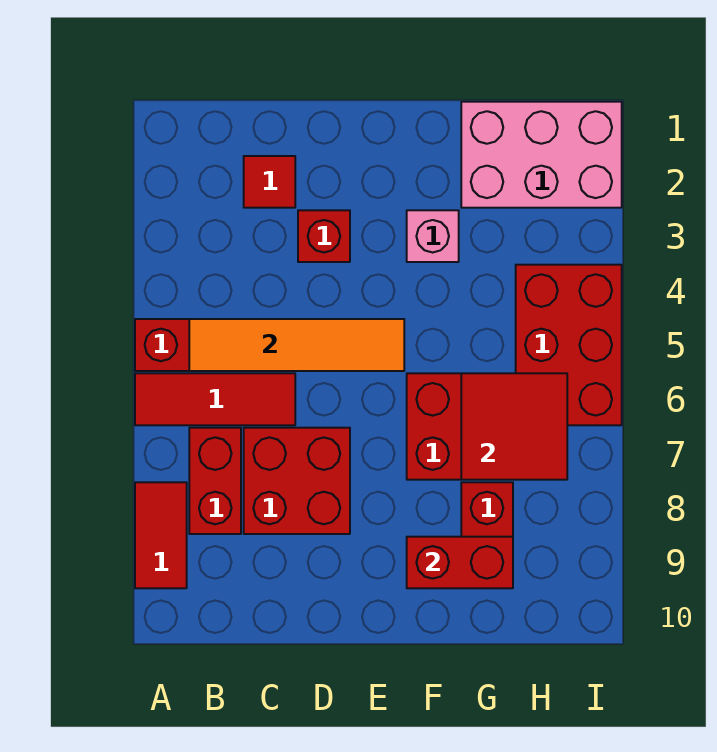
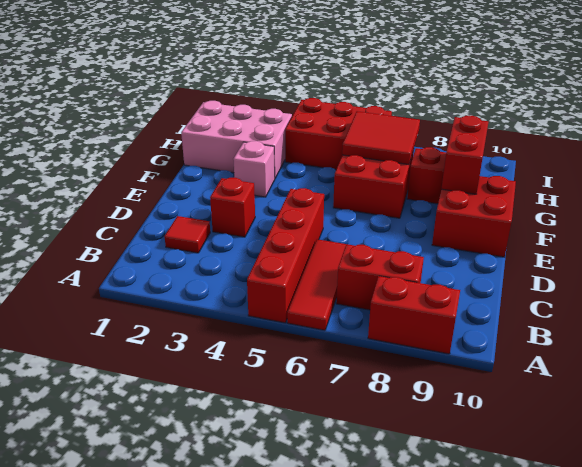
red tile A8:A9 level 1 -> red brick A8:A9 level 1
orange tile B5:E5 level 2 -> none
red brick C7:D8 level 1 -> red brick E9:F10 level 1
pink brick G1:I2 level 1 -> pink brick G1:H3 level 1

